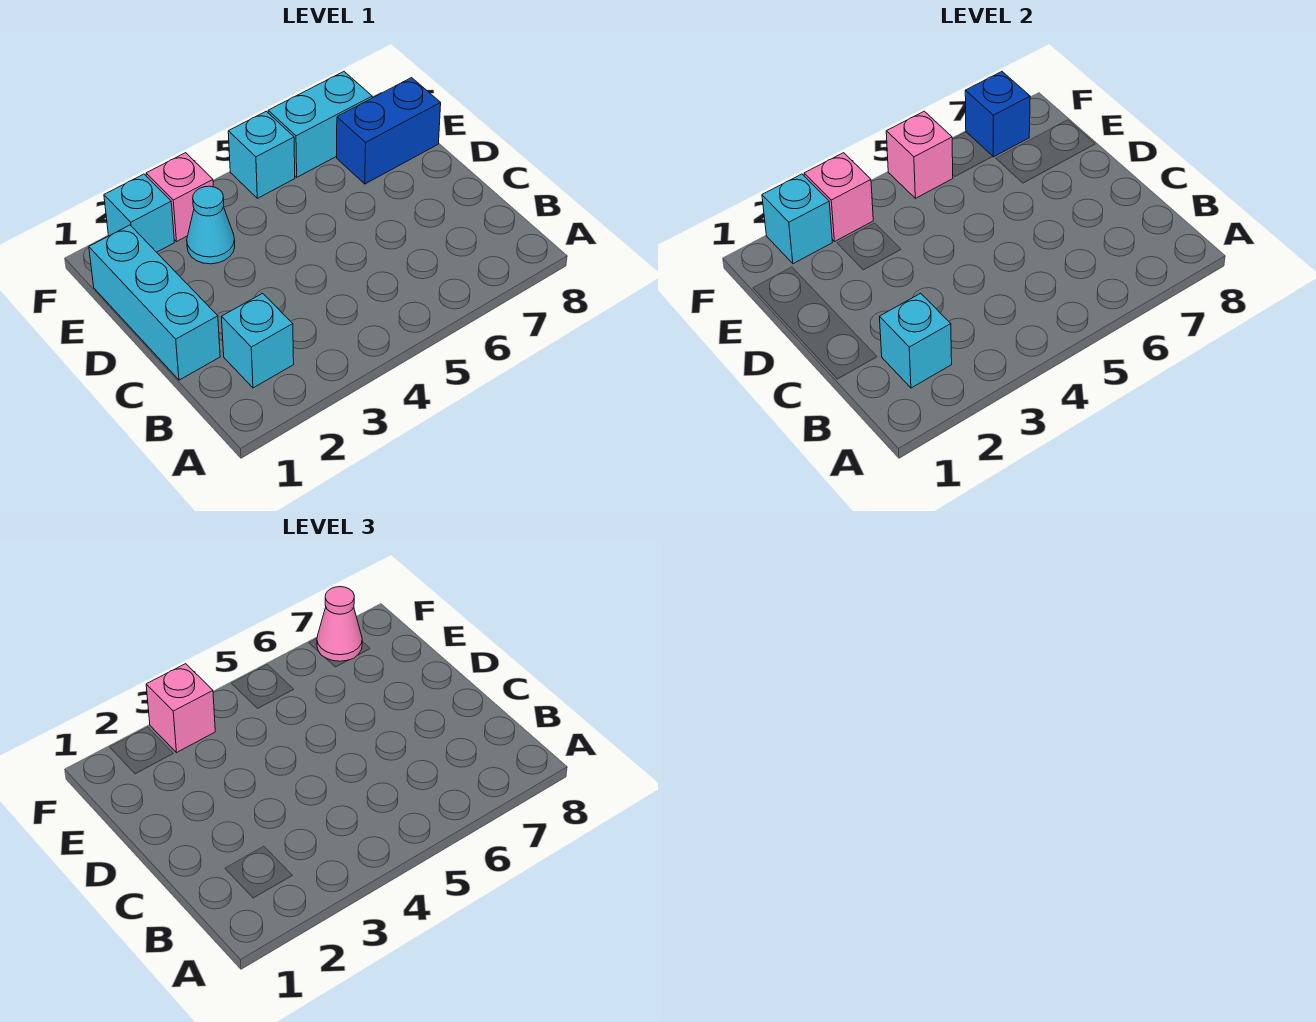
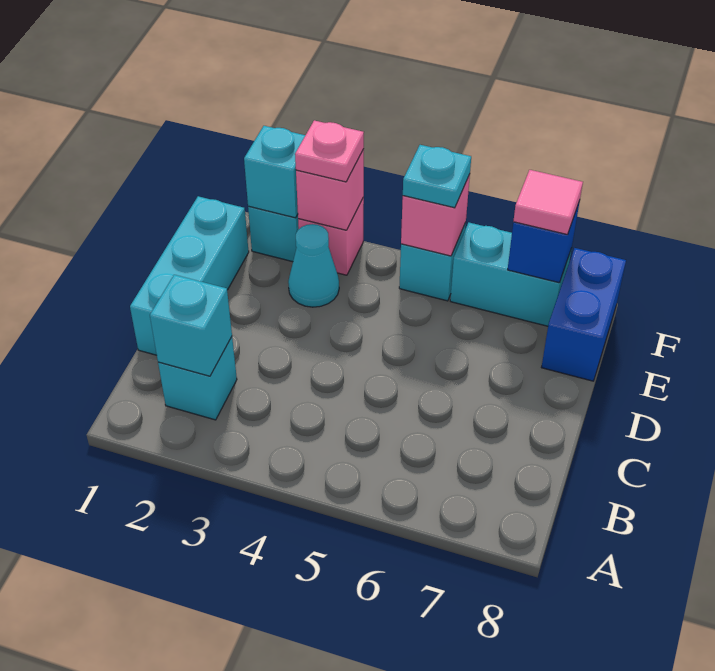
blue brick E7:E8 level 1 -> blue brick E8:F8 level 1
pink brick F3 level 3 -> pink plate F3 level 3
none -> cyan plate F5 level 3
pink cone F7 level 3 -> pink tile F7 level 3

